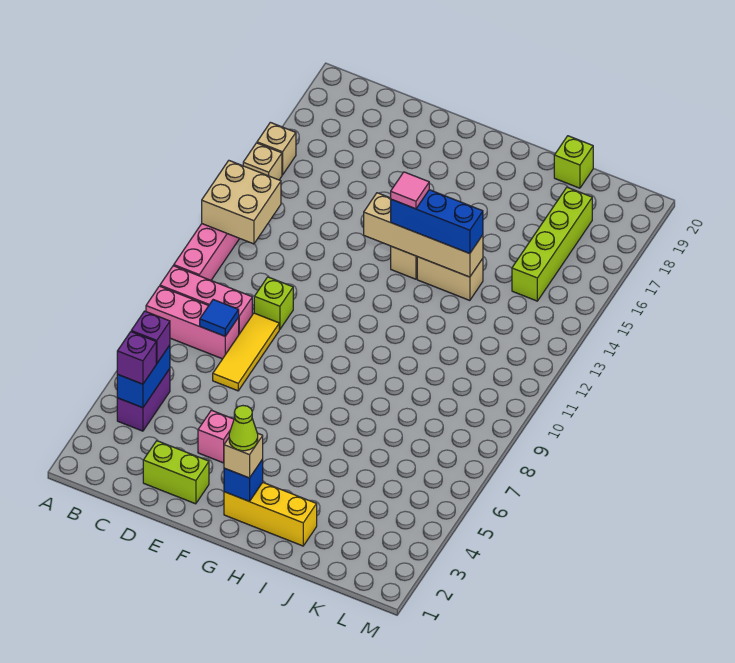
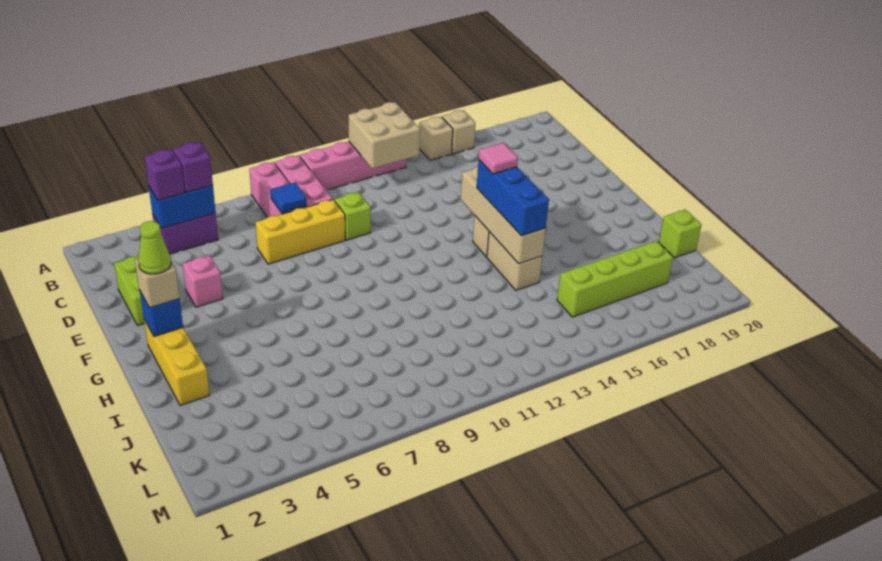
yellow tile D7:D9 level 1 -> yellow brick D7:D9 level 1

